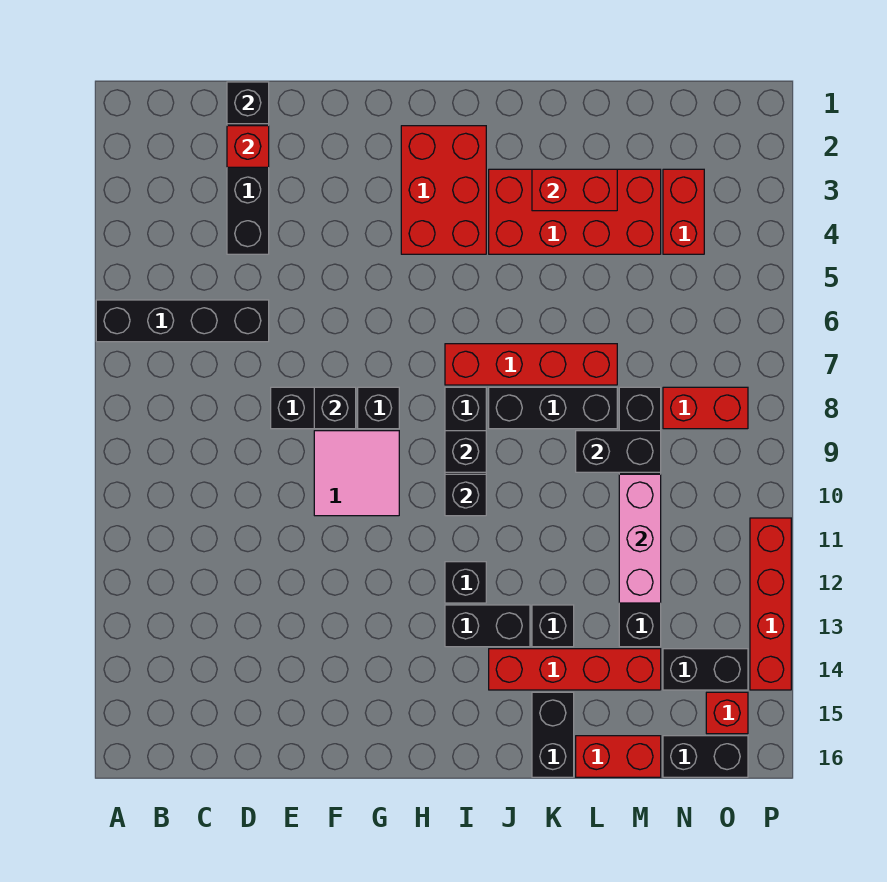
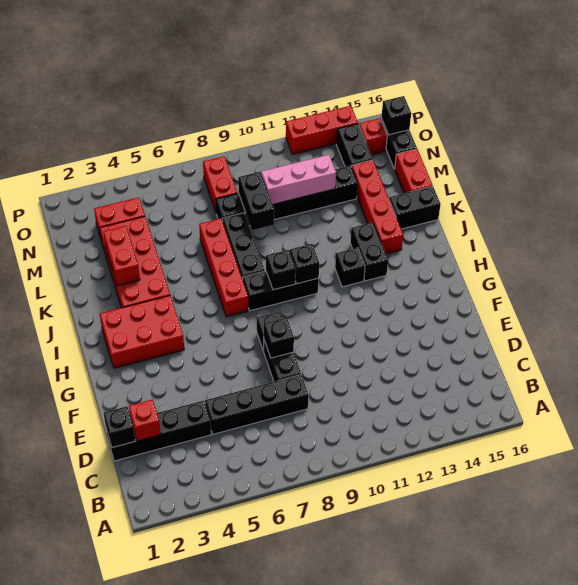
black brick A6:D6 level 1 -> black brick D5:D8 level 1
pink tile F9:G10 level 1 -> none
black brick K13 level 1 -> black brick O16 level 2
red brick P11:P14 level 1 -> red brick P12:P14 level 1

